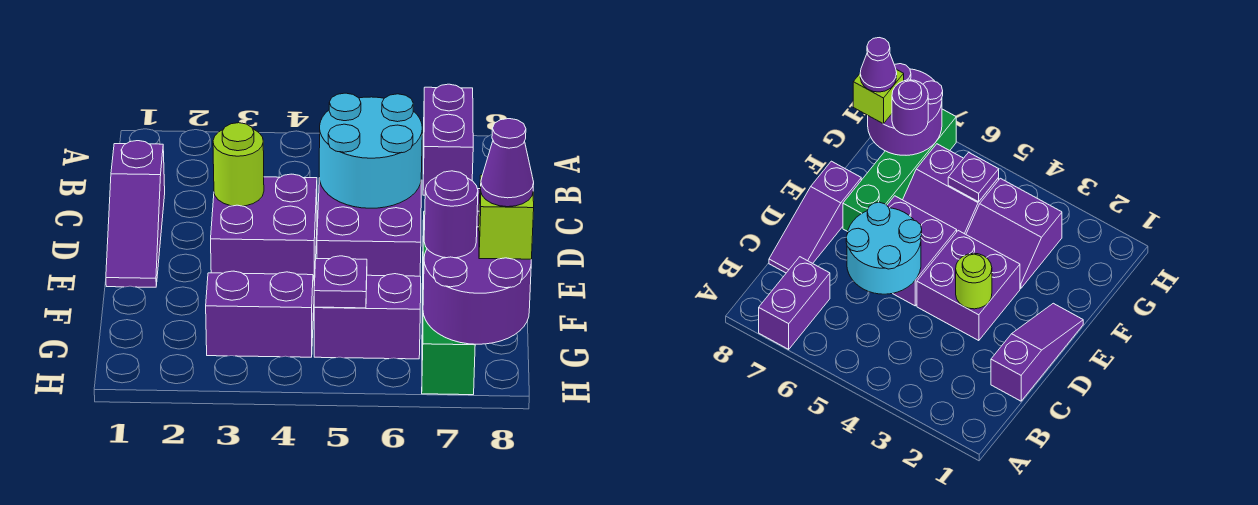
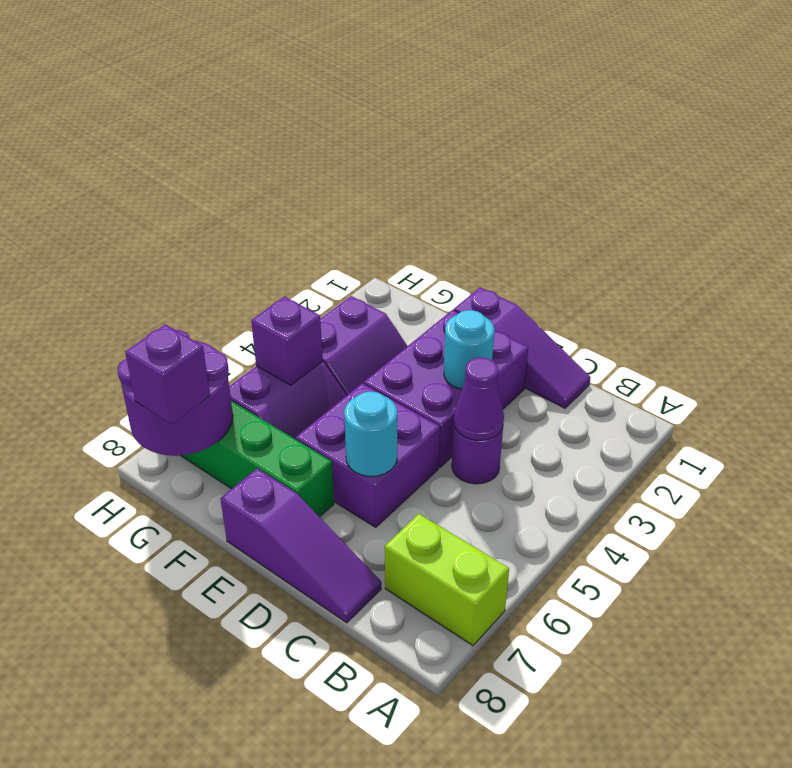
purple brick A7:B7 level 1 -> lime brick A7:B7 level 1
purple slope C1:E1 level 1 top C -> purple slope C1:E1 level 1 top E
cyan round brick C5:D6 level 2 -> cyan round brick D6 level 2
purple brick D3:E4 level 1 -> purple brick D2:E4 level 1
lime round brick D3 level 2 -> cyan round brick D3 level 2
purple plate G5 level 2 -> purple brick G5 level 2
purple round brick G7 level 3 -> purple round brick C4 level 1
lime brick G8 level 3 -> purple brick G8 level 3
purple cone G8 level 4 -> purple cone C4 level 2

